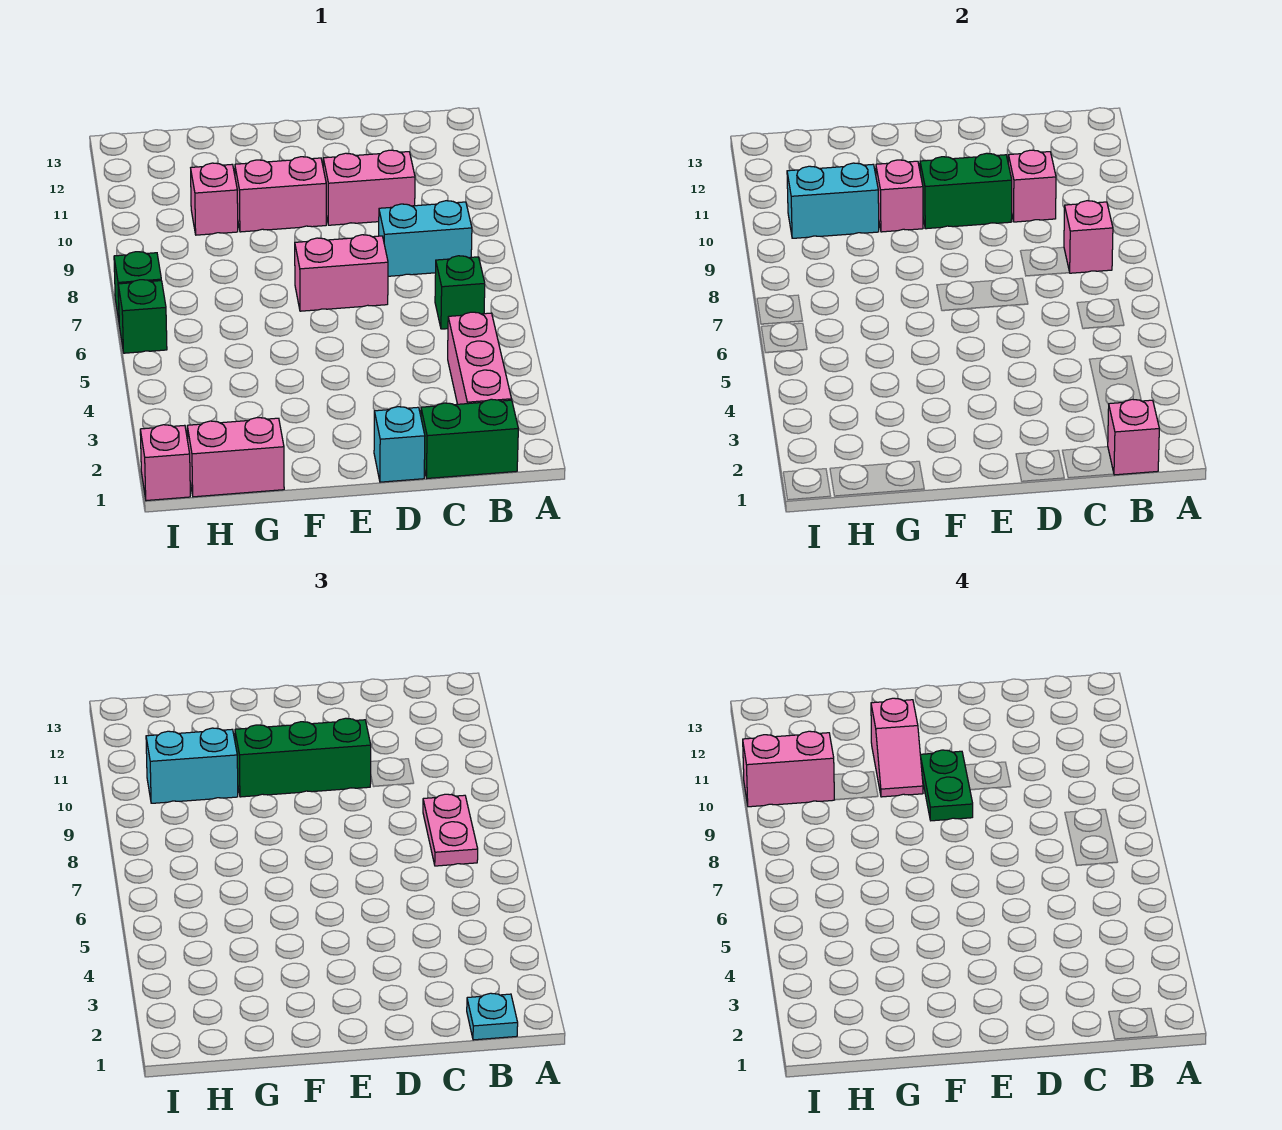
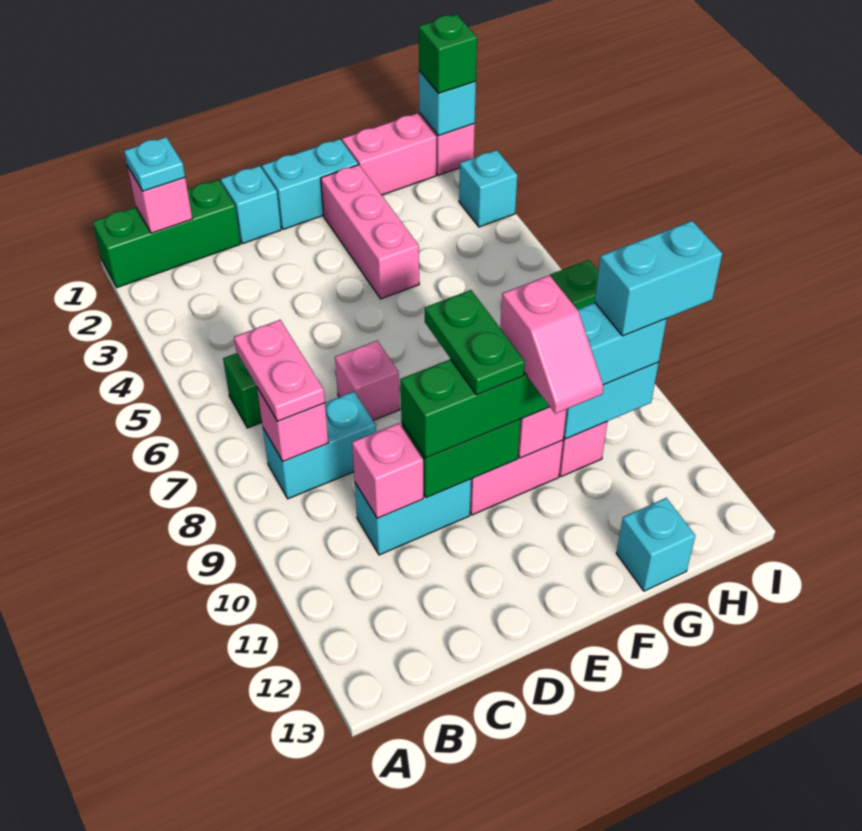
green brick B1:C1 level 1 -> green brick A1:C1 level 1
pink brick B2:B4 level 1 -> pink brick F2:F4 level 1
pink brick C10:D10 level 1 -> cyan brick C10:D10 level 1
pink brick D7:E7 level 1 -> pink brick D7 level 1
none -> cyan brick E1:F1 level 1
pink slope F10:F11 level 4 top 11 -> pink slope F10:F11 level 4 top 10
none -> cyan brick G13 level 1
pink brick H10:I10 level 4 -> cyan brick H10:I10 level 4
none -> cyan brick I1 level 2
none -> cyan brick I3 level 1
green brick I6 level 1 -> green brick I1 level 3

